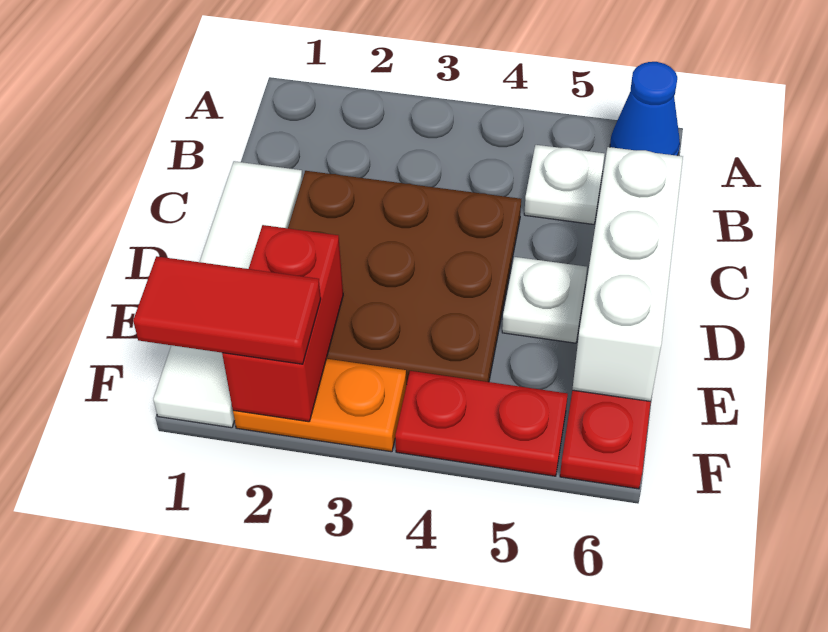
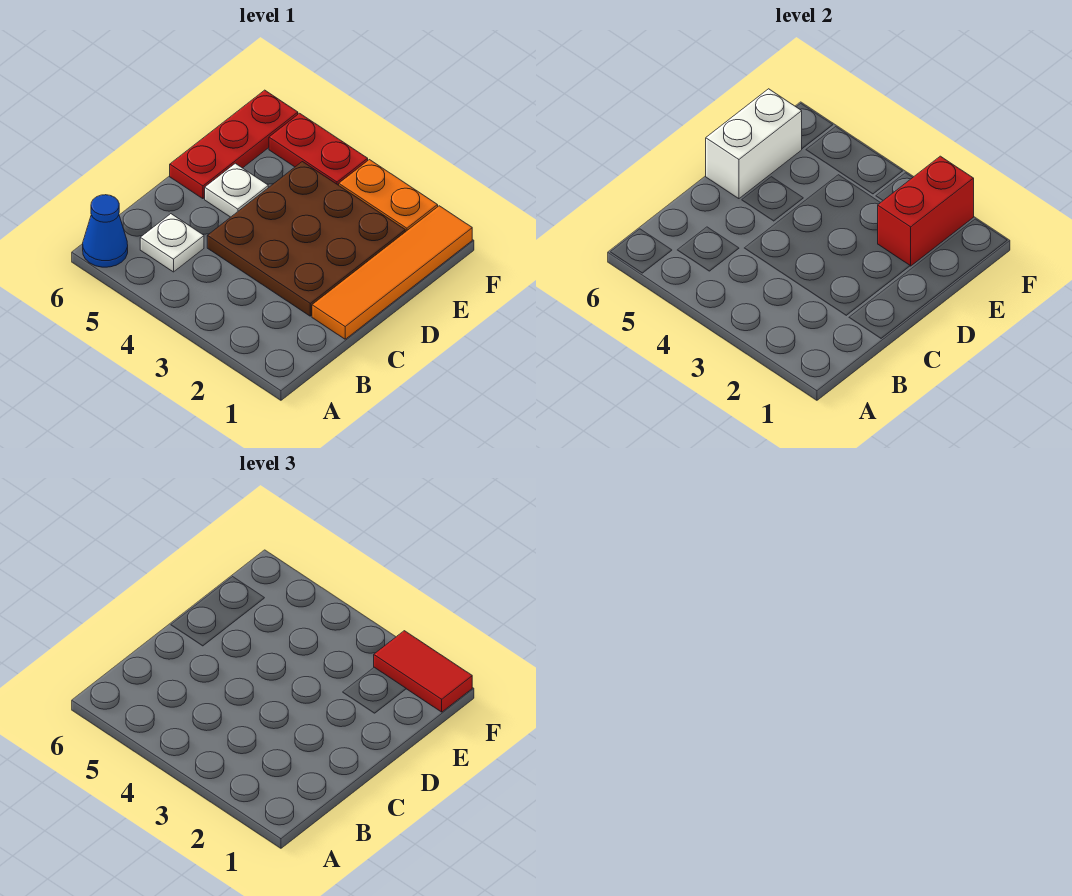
white tile C1:F1 level 1 -> orange tile C1:F1 level 1
white brick C6:E6 level 2 -> white brick D6:E6 level 2

